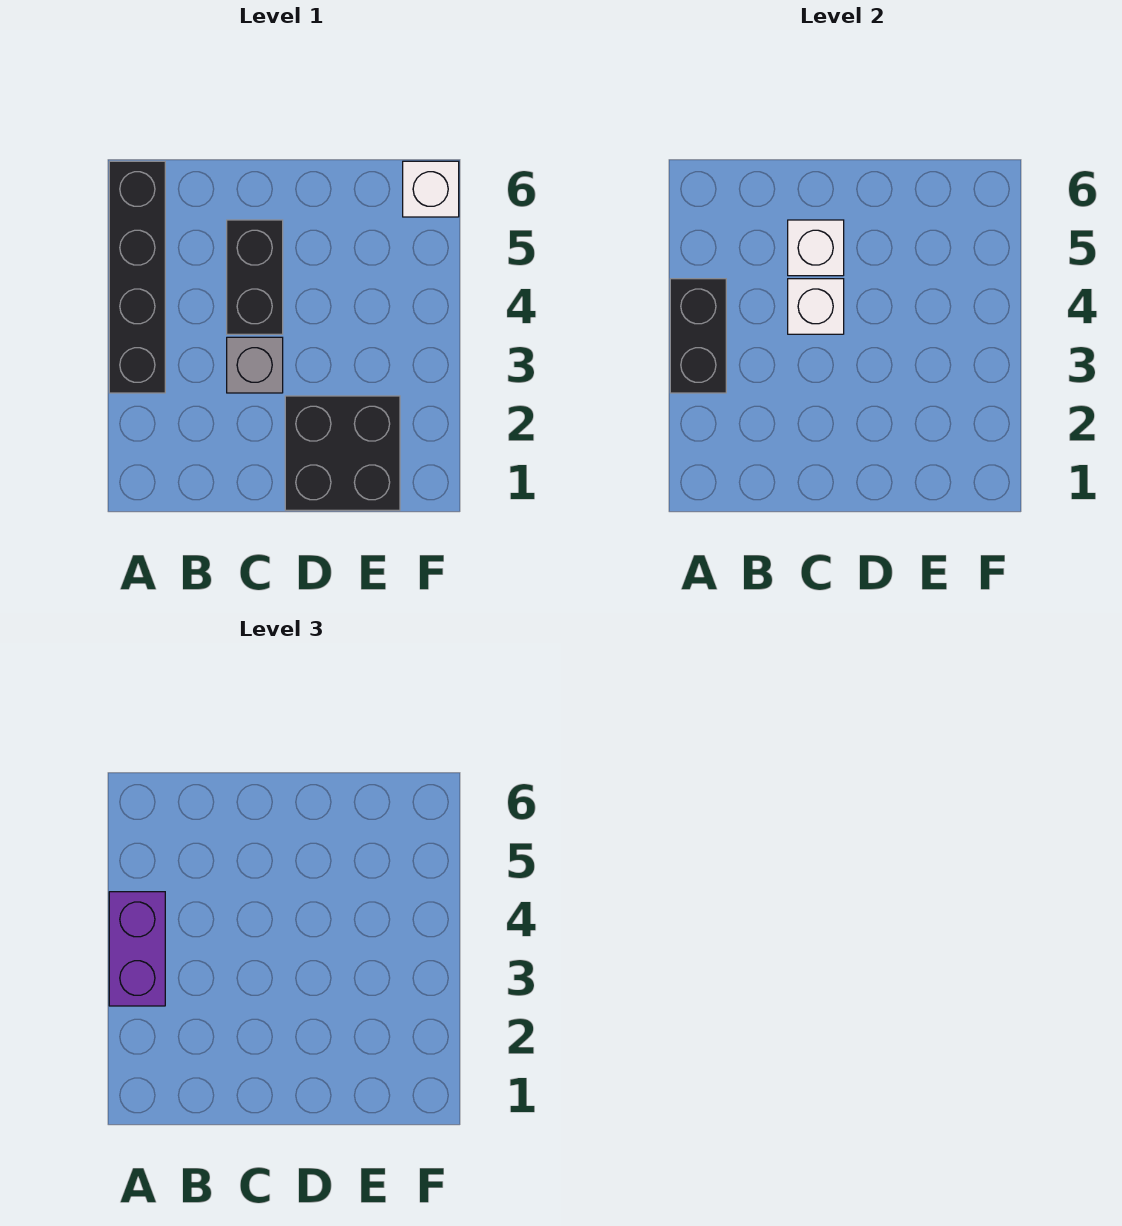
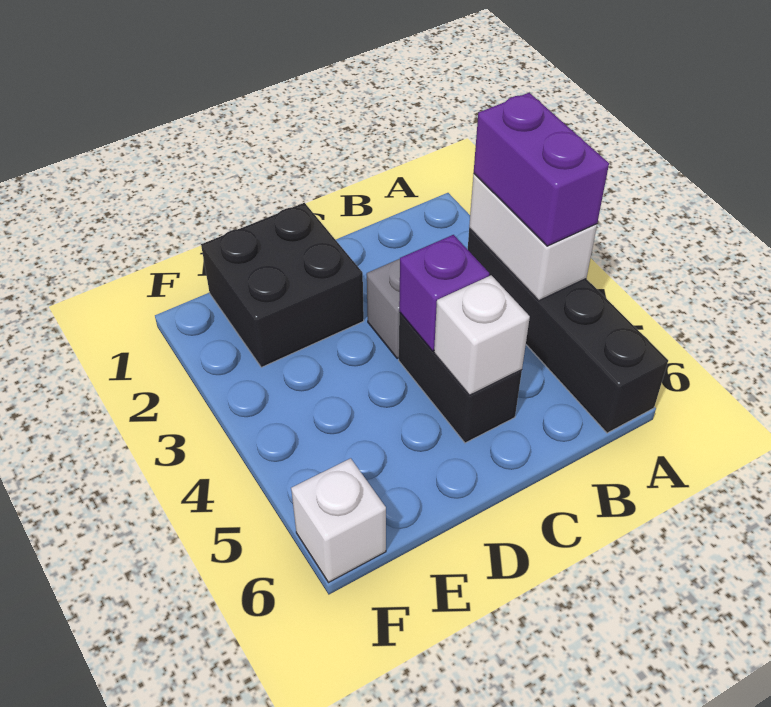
black brick A3:A4 level 2 -> white brick A3:A4 level 2
white brick C4 level 2 -> purple brick C4 level 2

